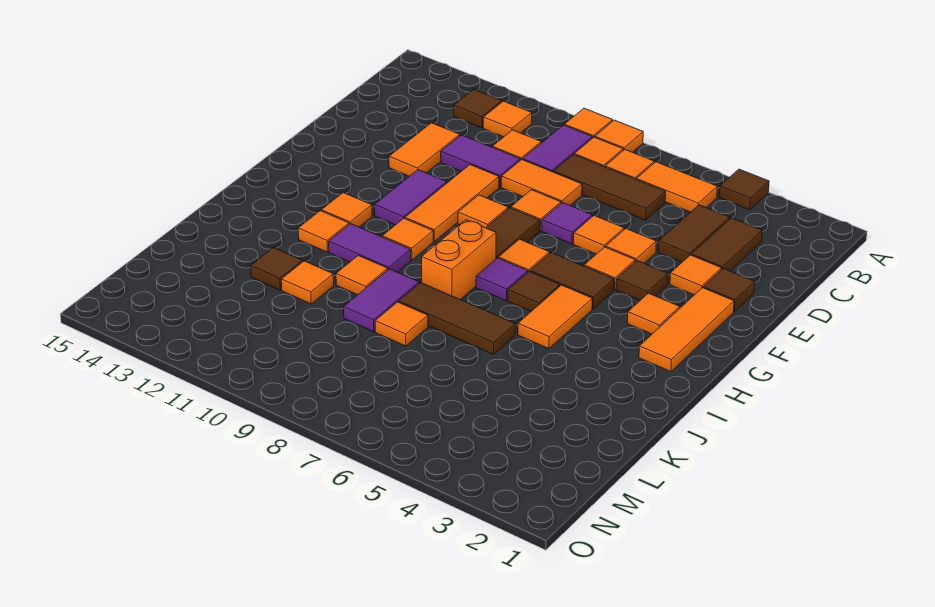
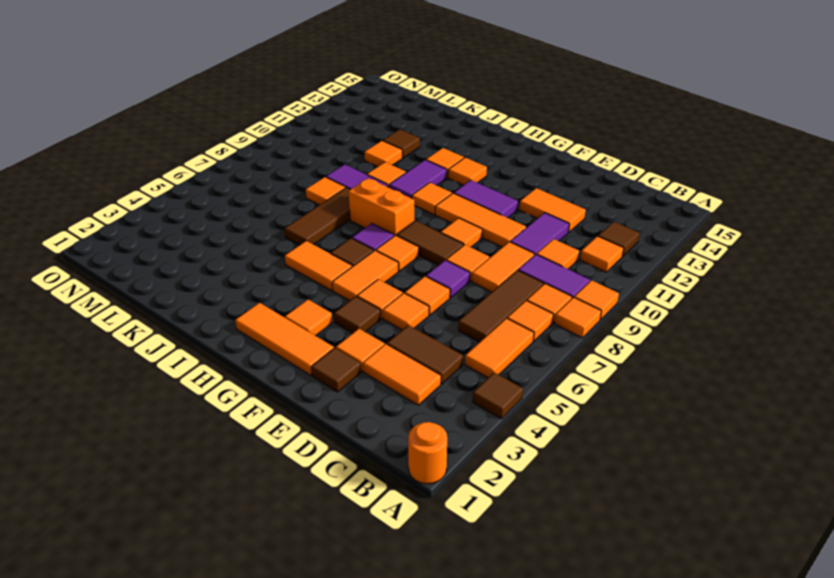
none -> orange round brick A1 level 1
brown tile C3:D3 level 1 -> orange tile C3:D3 level 1
brown tile G5:G6 level 1 -> orange tile G5:G6 level 1

